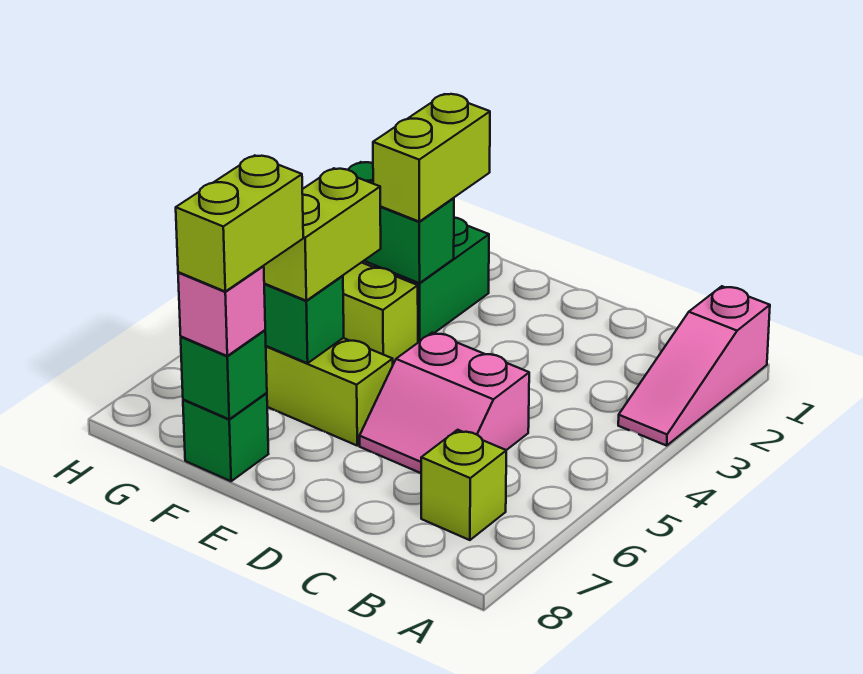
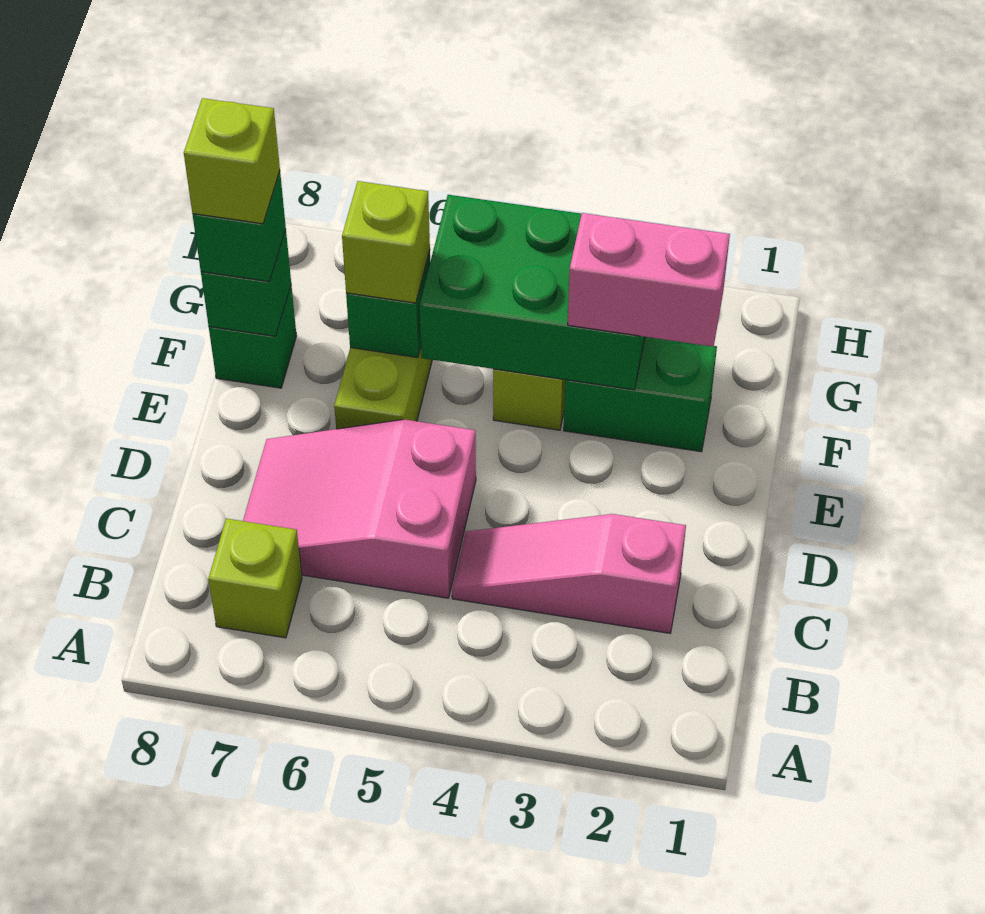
pink slope A1:A3 level 1 top 1 -> pink slope C2:C4 level 1 top 2
pink slope C5:D6 level 1 top 5 -> pink slope C5:D7 level 1 top 5
lime brick F2:F3 level 3 -> pink brick F2:F3 level 3
green brick F3:G3 level 2 -> green brick F3:G5 level 2
lime brick F5:F6 level 3 -> lime brick F6 level 3
lime brick F7:F8 level 4 -> lime brick F8 level 4
pink brick F8 level 3 -> green brick F8 level 3

